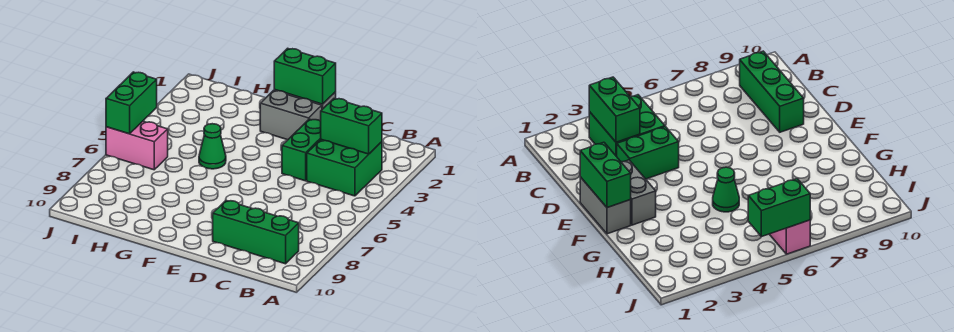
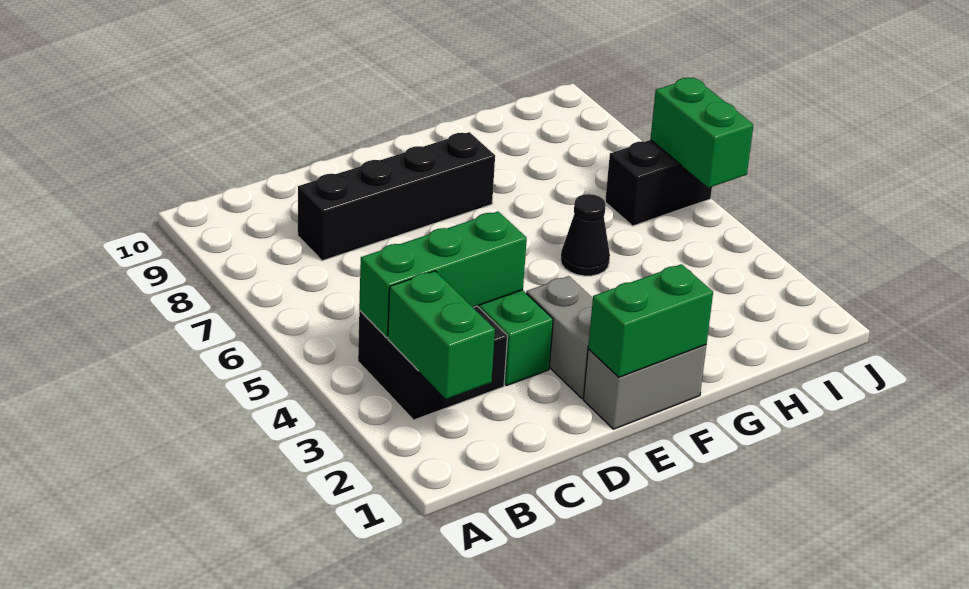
green brick B3:C4 level 1 -> black brick B3:C4 level 1
green brick B3:C3 level 2 -> green brick B2:B3 level 2
green brick B9:D9 level 1 -> green brick B4:D4 level 2
none -> black brick C8:F8 level 1
grey brick E2:F2 level 1 -> grey brick E2:E3 level 1
green cone G5 level 1 -> black cone G5 level 1
pink brick I6:J6 level 1 -> black brick I6:J6 level 1

